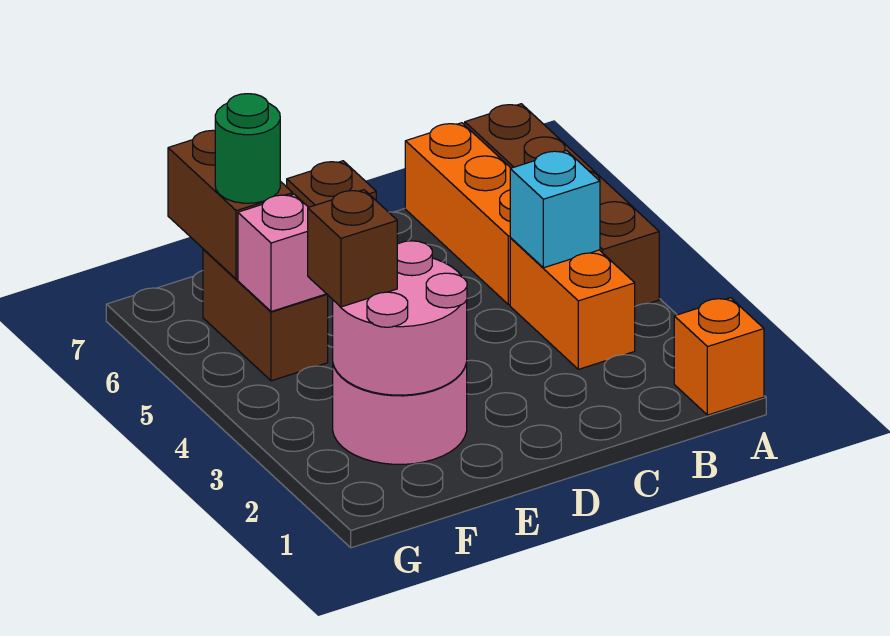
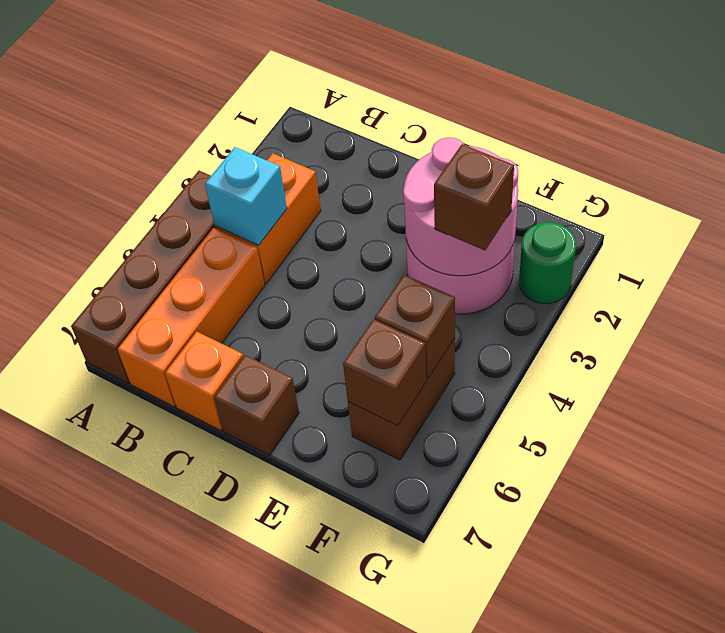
orange brick A1 level 1 -> orange brick C7 level 1
pink brick F5 level 2 -> brown brick F5 level 2
brown brick F6:F7 level 2 -> brown brick F6 level 2
green round brick F6 level 3 -> green round brick G2 level 1

